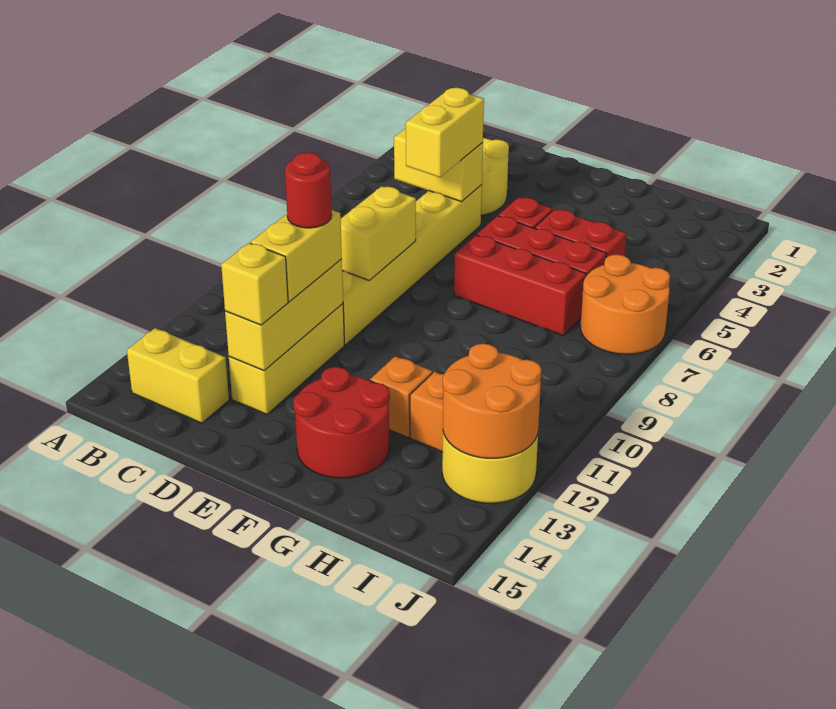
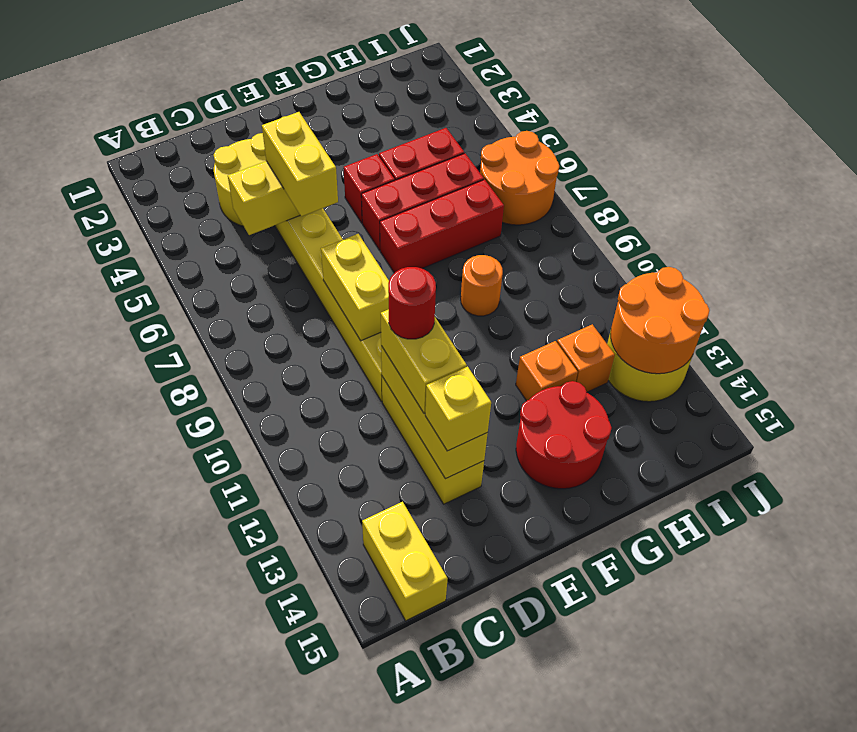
yellow brick B14:C14 level 1 -> yellow brick B14:B15 level 1
none -> orange round brick G9 level 1

